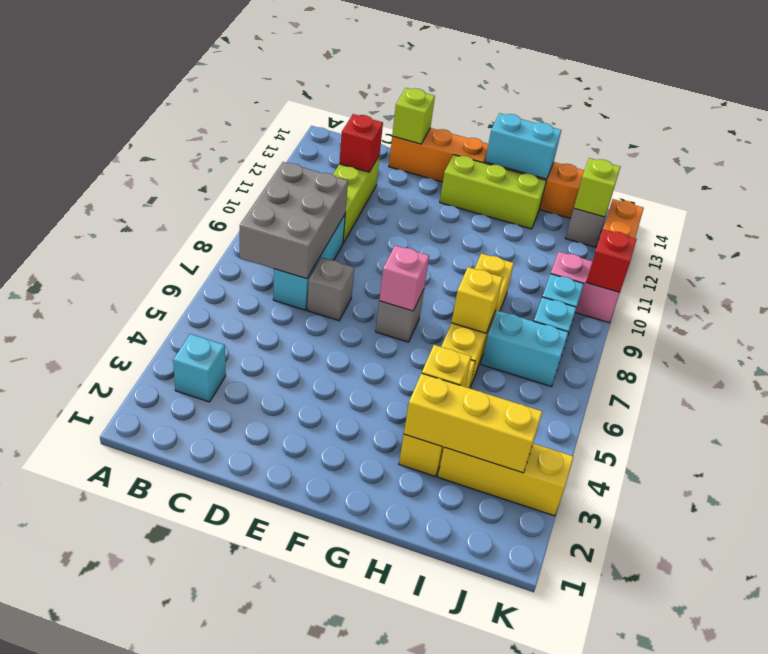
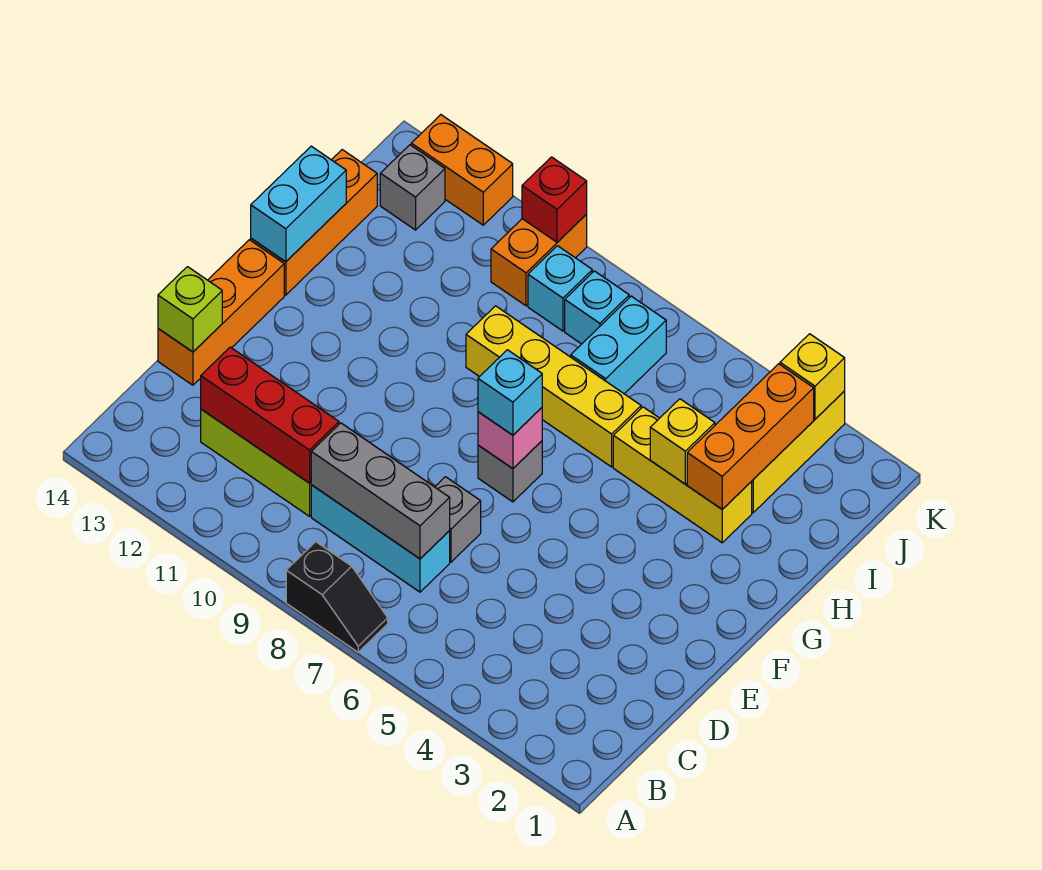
none -> black slope A7:A8 level 1 top 8
cyan brick B3 level 1 -> cyan brick F7 level 3
grey brick B7:C9 level 2 -> grey brick C7:C9 level 2
red brick C12 level 2 -> red brick C10:C12 level 2
lime brick F13:H13 level 1 -> none
yellow brick H3:J3 level 2 -> orange brick H3:J3 level 2
yellow brick H7 level 2 -> yellow brick K3 level 2
pink brick J10:K10 level 1 -> orange brick J10:K10 level 1
lime brick J13 level 2 -> none

